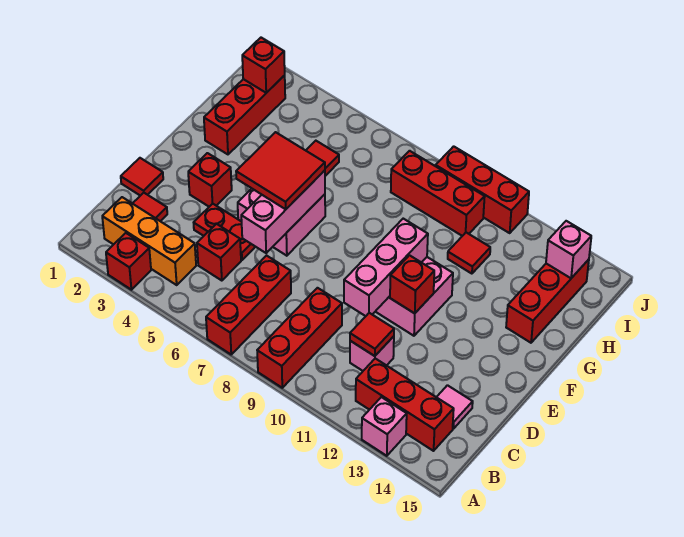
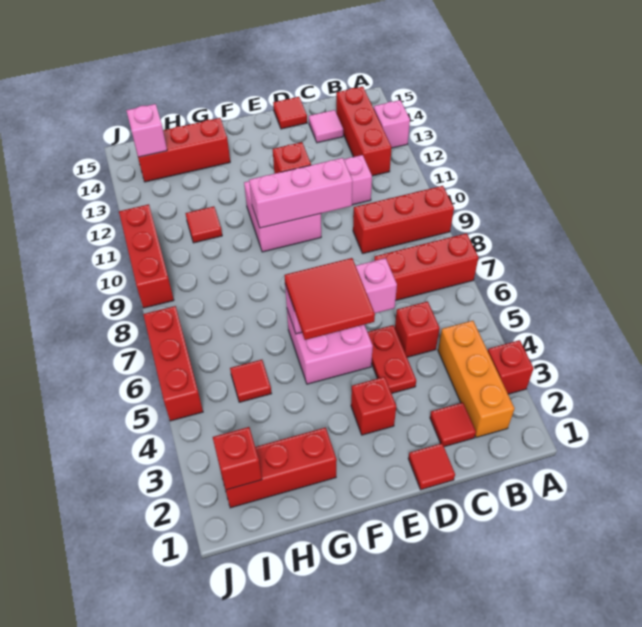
red tile C11 level 2 -> red tile D15 level 1
red brick I8:I10 level 1 -> red brick J5:J7 level 1

